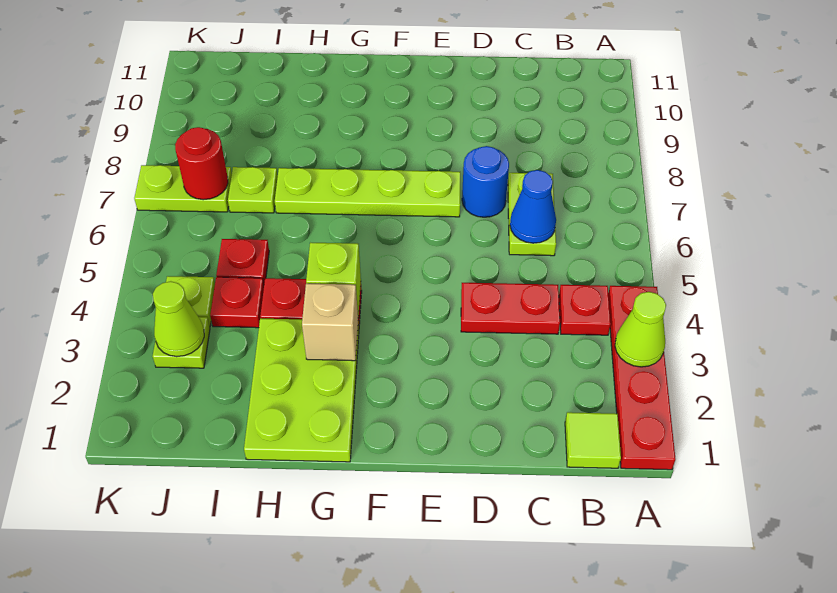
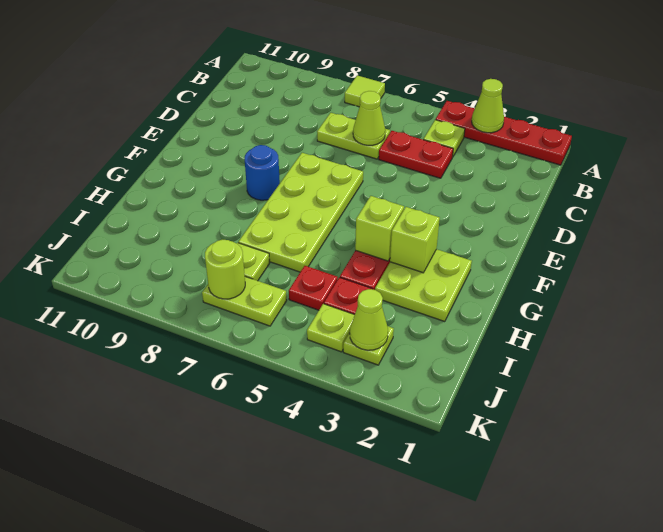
lime tile B1 level 1 -> lime tile A7 level 1
red plate B4 level 1 -> lime plate B4 level 1
red plate C4:D4 level 1 -> red plate C4:C5 level 1
blue cone C6 level 2 -> lime cone C6 level 2
blue round brick D7 level 1 -> blue round brick F8 level 1
lime plate E7:H7 level 1 -> lime plate E6:H7 level 1
lime plate G1:H3 level 1 -> lime plate G2:H3 level 1
tan brick G3 level 2 -> lime brick G3 level 2
lime plate J7:K7 level 1 -> lime plate J6:J7 level 1
red round brick J7 level 2 -> lime round brick J7 level 2

